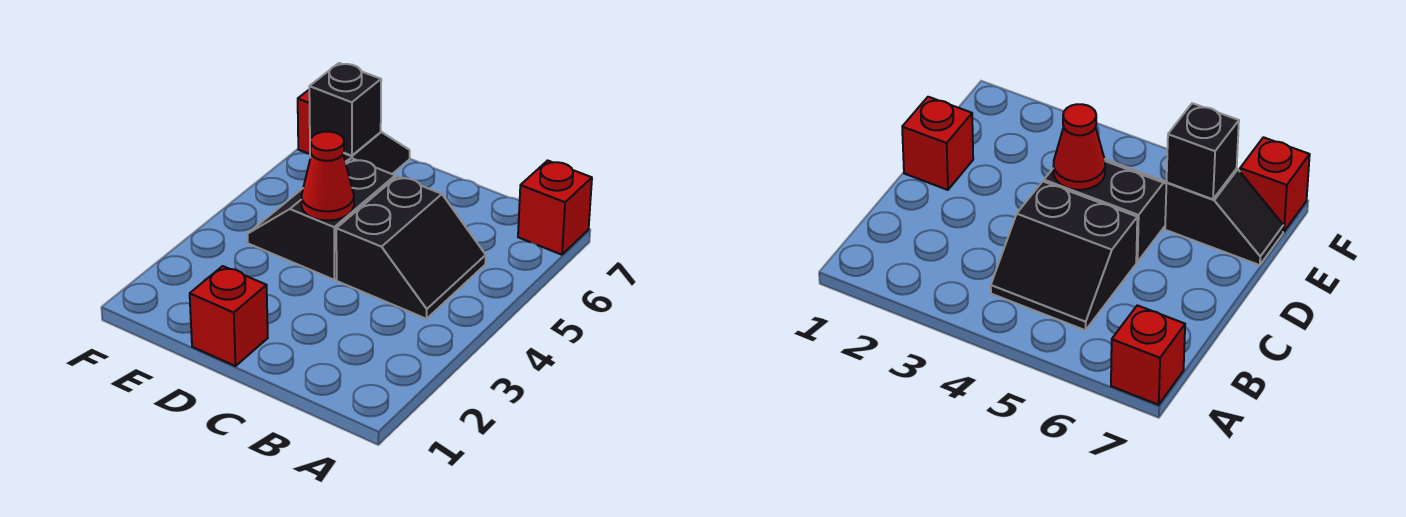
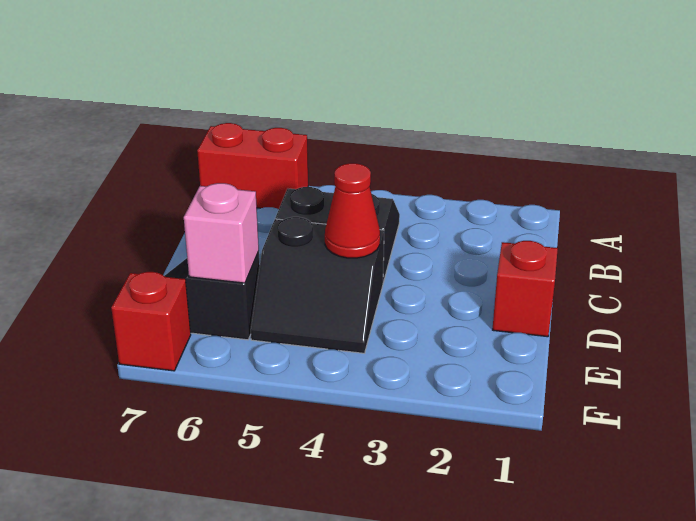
red brick A7 level 1 -> red brick A6:A7 level 1
black brick E6 level 2 -> pink brick E6 level 2

